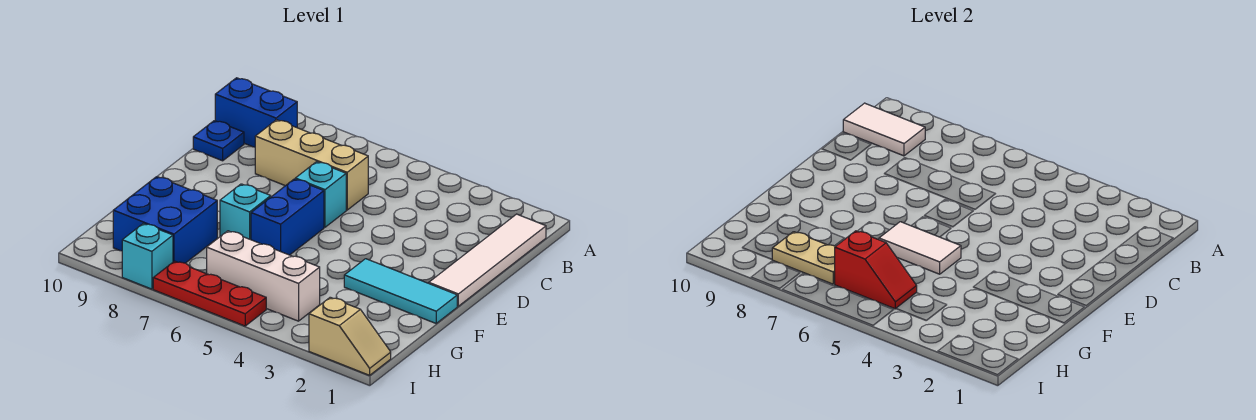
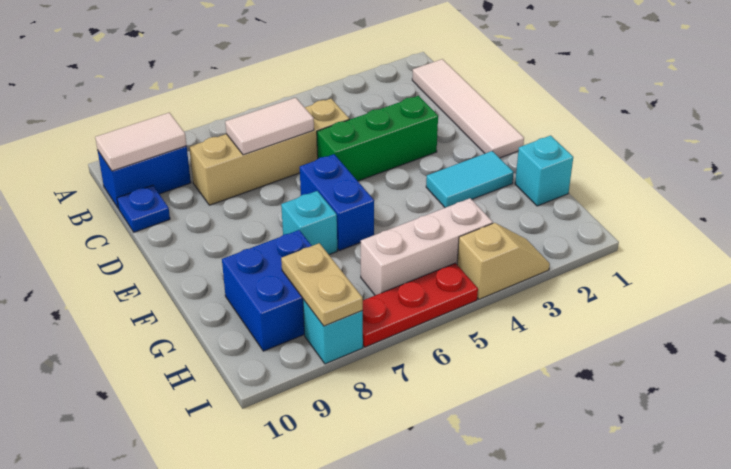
tan brick C6:C8 level 1 -> tan brick C5:C8 level 1
none -> green brick D3:D5 level 1
cyan brick D6 level 1 -> cyan brick G1 level 1
cyan tile F1:F3 level 1 -> cyan tile F2:F3 level 1
white tile F5:F6 level 2 -> white tile C6:C7 level 2
red slope H5:H6 level 2 top 6 -> none
tan plate H7:H8 level 2 -> tan plate H8:I8 level 2
tan slope I1:I2 level 1 top 2 -> tan slope I3:I4 level 1 top 4

